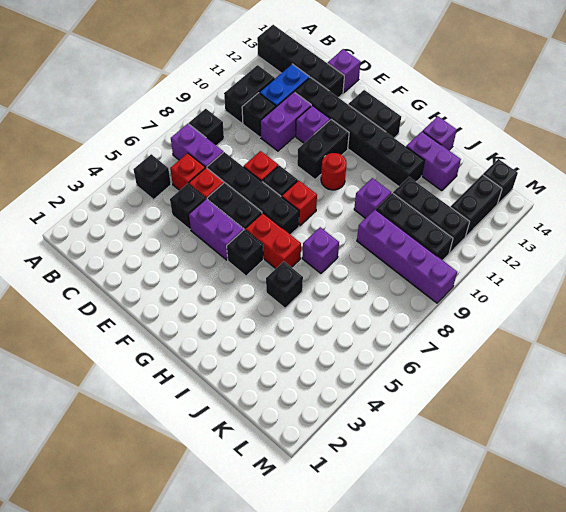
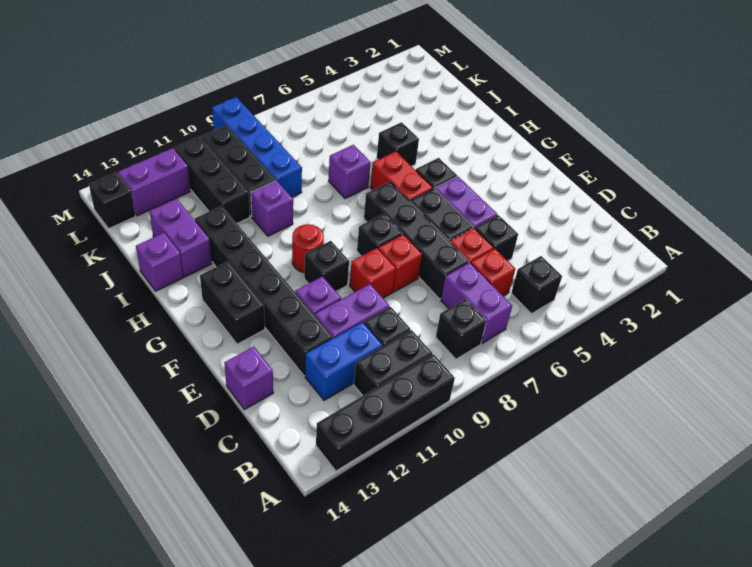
black brick A13:D13 level 1 -> black brick A10:A13 level 1
black brick F10:F11 level 1 -> black brick F10 level 1
red brick G8 level 1 -> red brick E9 level 1
purple brick J9:M9 level 1 -> blue brick J9:M9 level 1
black brick L12:L13 level 1 -> purple brick L12:L13 level 1

